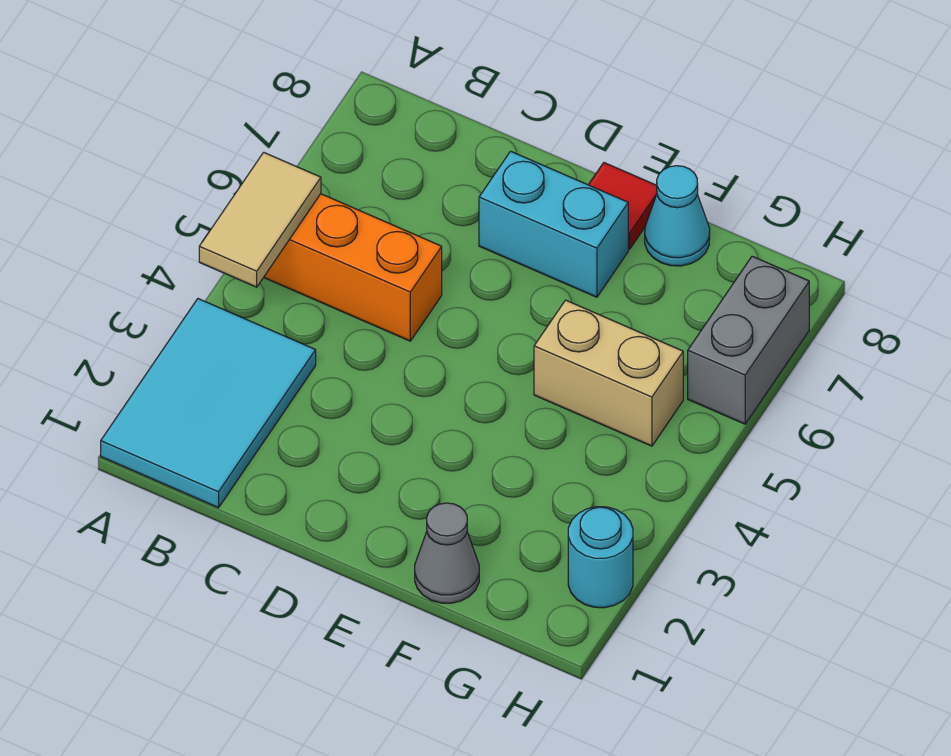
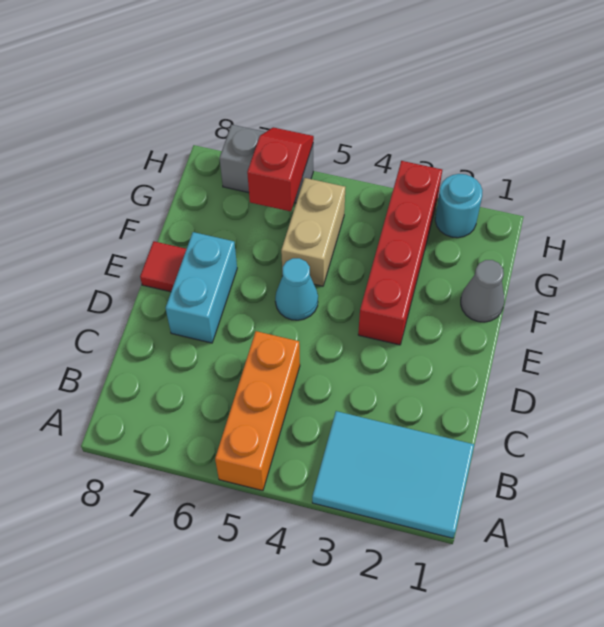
tan tile A4:A5 level 2 -> none
none -> red brick E3:H3 level 1
cyan cone F8 level 1 -> cyan cone E5 level 1
none -> red slope G6:H6 level 2 top G

